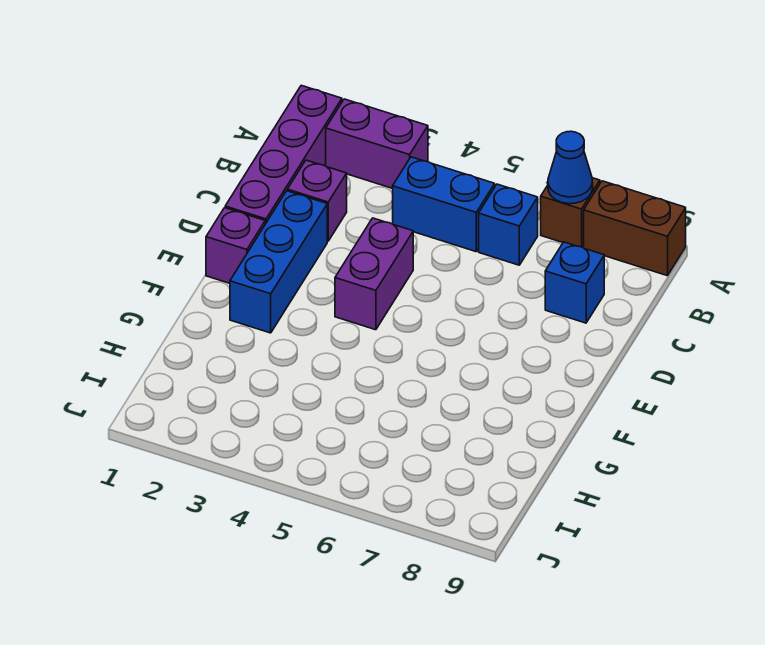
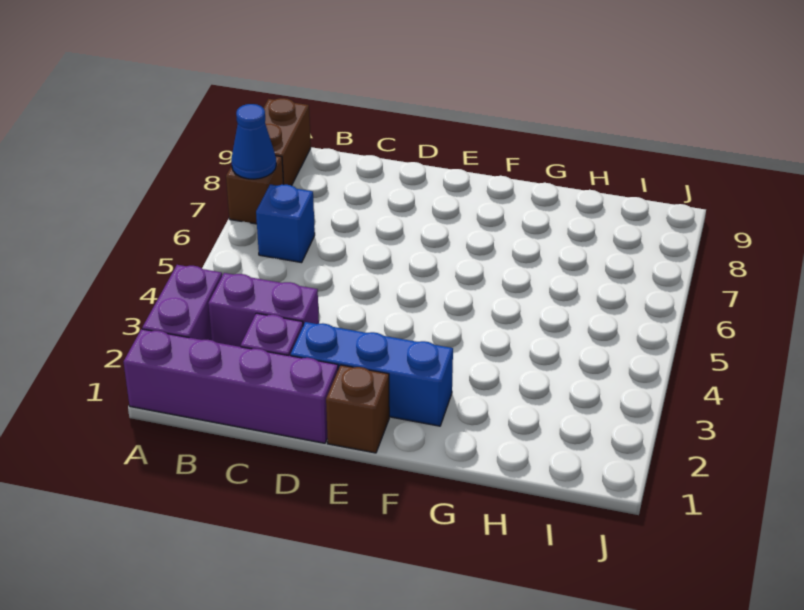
blue brick B4:B5 level 1 -> none
blue brick C8 level 1 -> none
purple brick D4:E4 level 1 -> purple brick B3:C3 level 1
purple brick E1 level 1 -> brown brick E1 level 1

